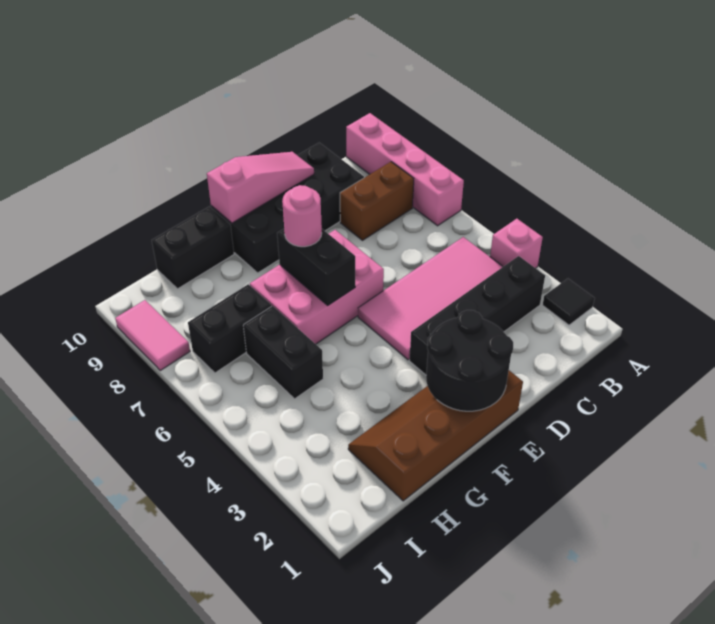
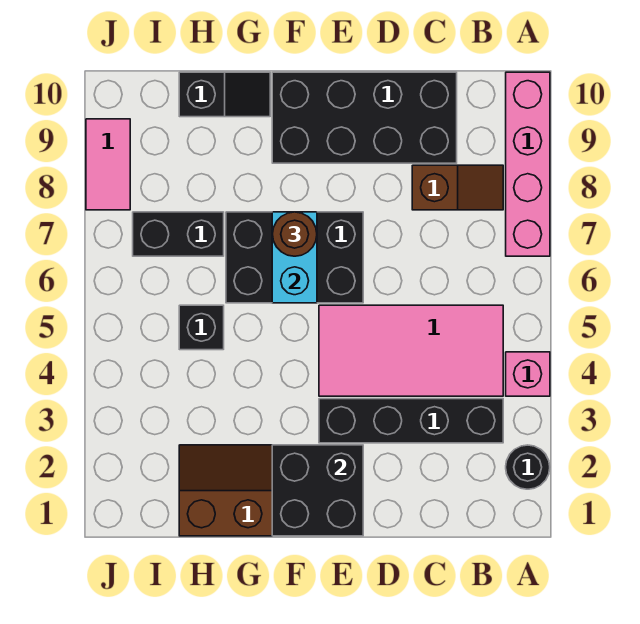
black tile A2 level 1 -> black round brick A2 level 1
brown brick B8:C8 level 1 -> brown slope B8:C8 level 1 top C
pink slope D10:F10 level 2 top F -> none
black round brick E1:F2 level 2 -> black brick E1:F2 level 2
pink brick E6:G7 level 1 -> black brick E6:G7 level 1
black brick F6:F7 level 2 -> cyan brick F6:F7 level 2
pink round brick F7 level 3 -> brown round brick F7 level 3
black brick G10:H10 level 1 -> black slope G10:H10 level 1 top H
black brick H5:H6 level 1 -> black brick H5 level 1

